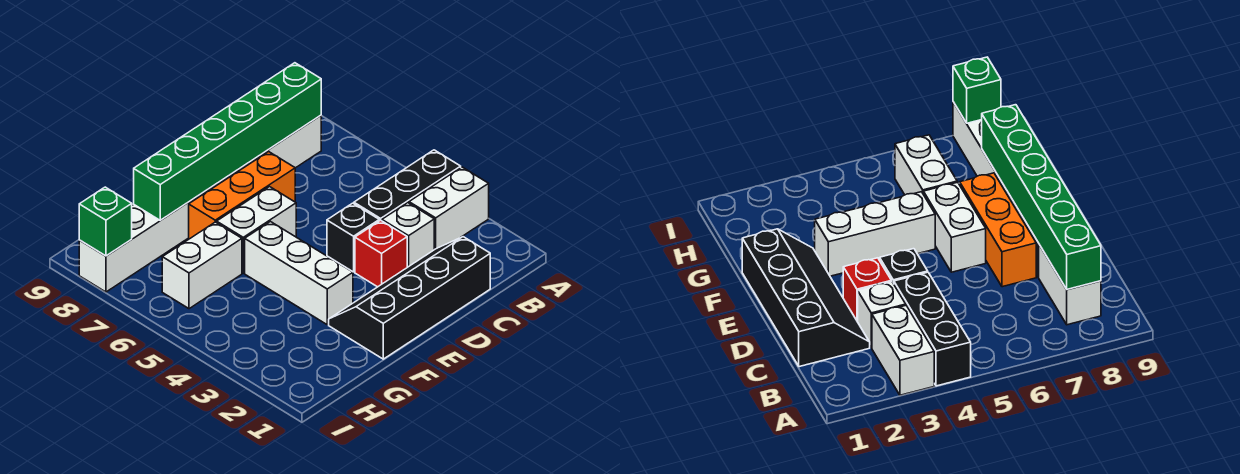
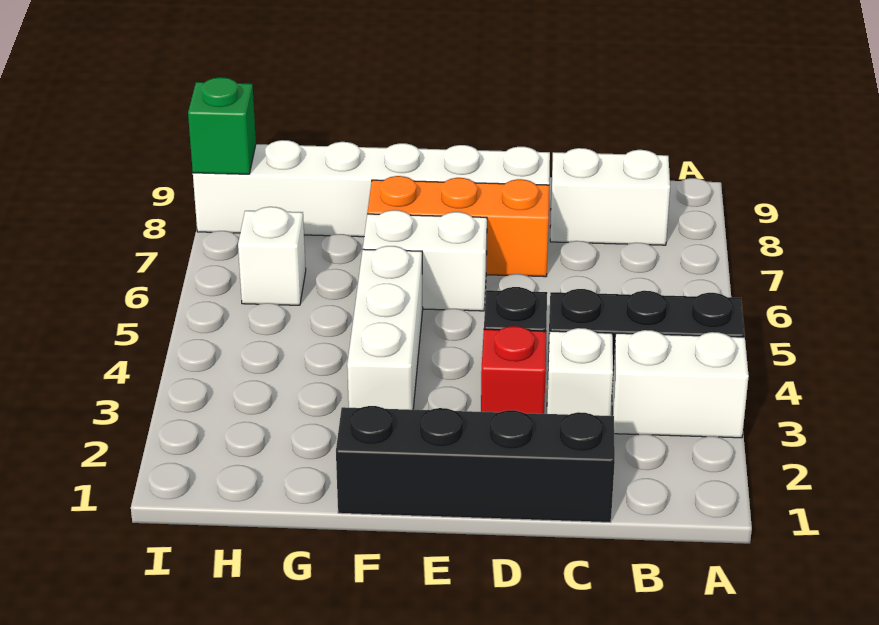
green brick B8:G8 level 2 -> none
white brick G6:H6 level 1 -> white brick H6 level 1

